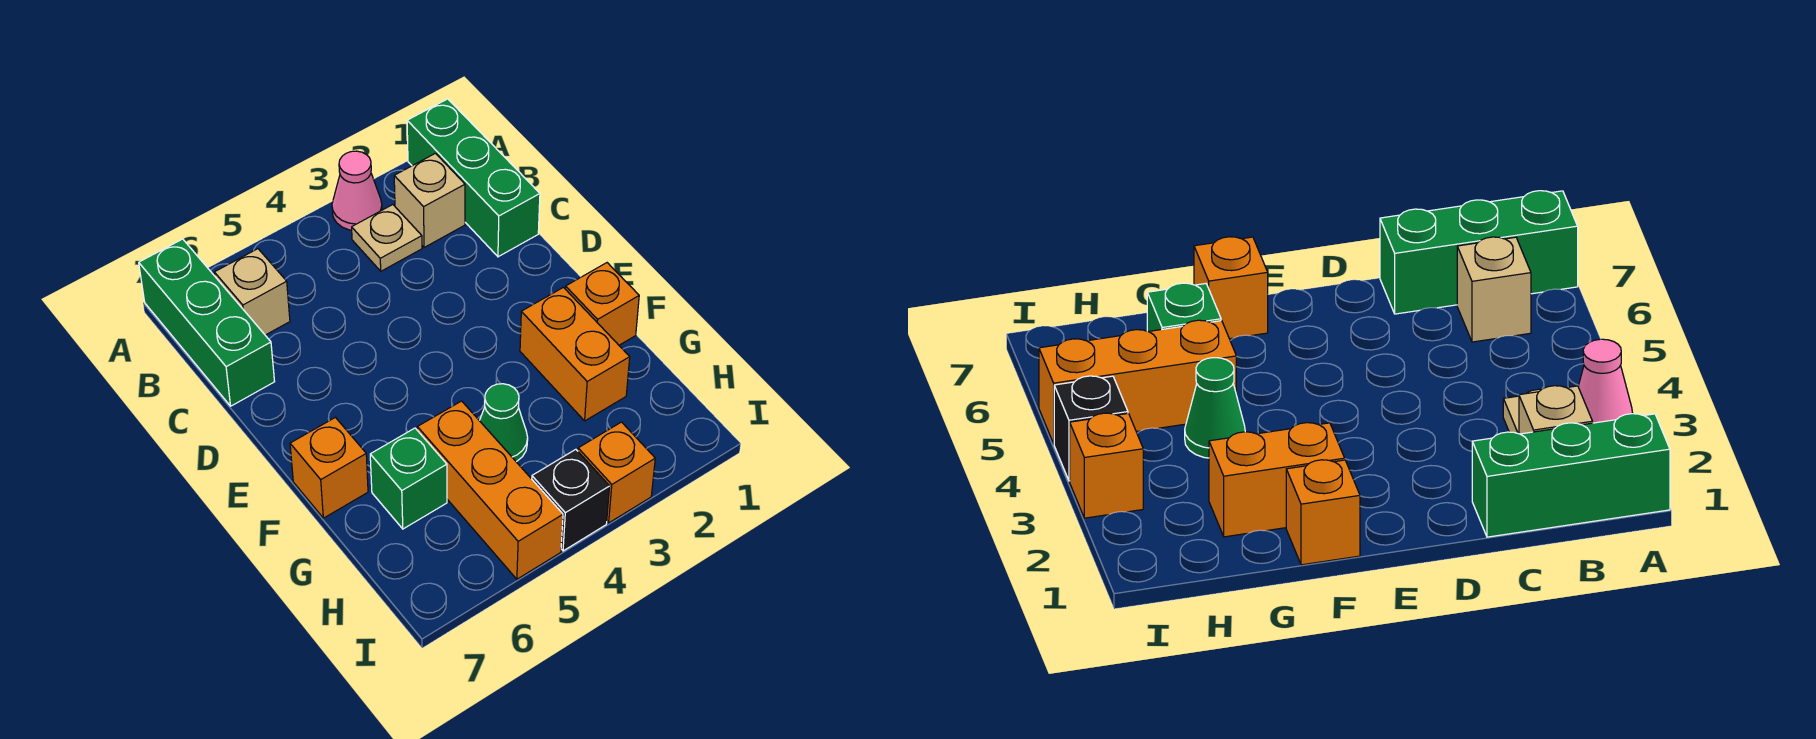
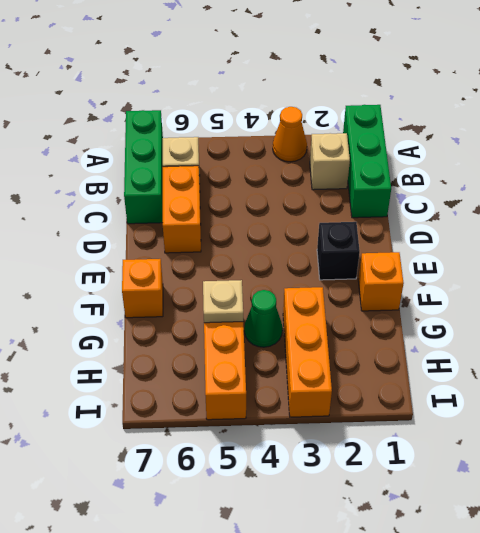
pink cone A3 level 1 -> orange cone A3 level 1
tan plate B3 level 1 -> tan plate G5 level 2
orange brick F2:G2 level 1 -> orange brick C6:D6 level 1
green brick G6 level 1 -> none
orange brick I3 level 1 -> orange brick G3:I3 level 1
black brick I4 level 1 -> black brick E2 level 1

